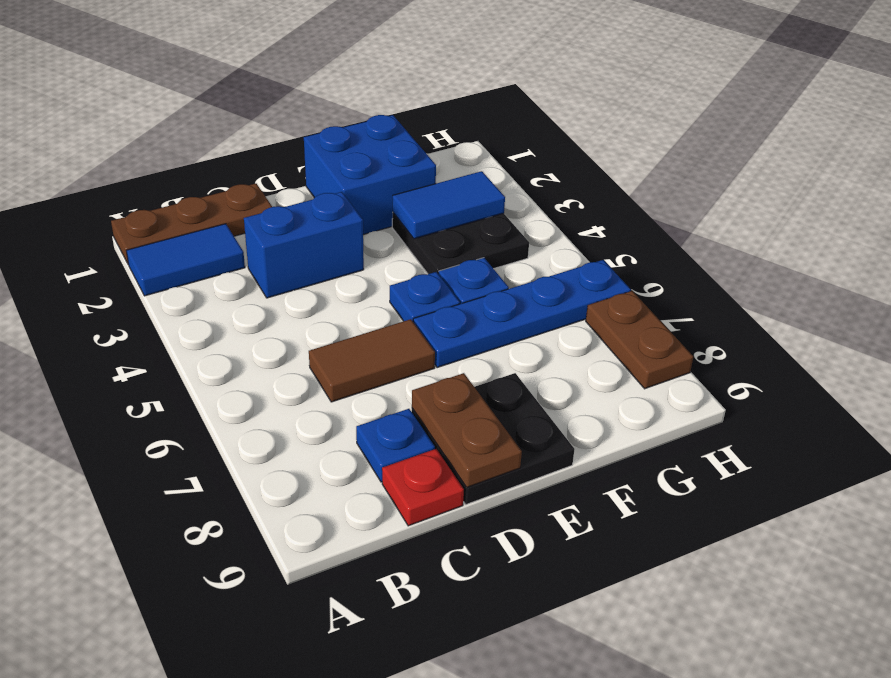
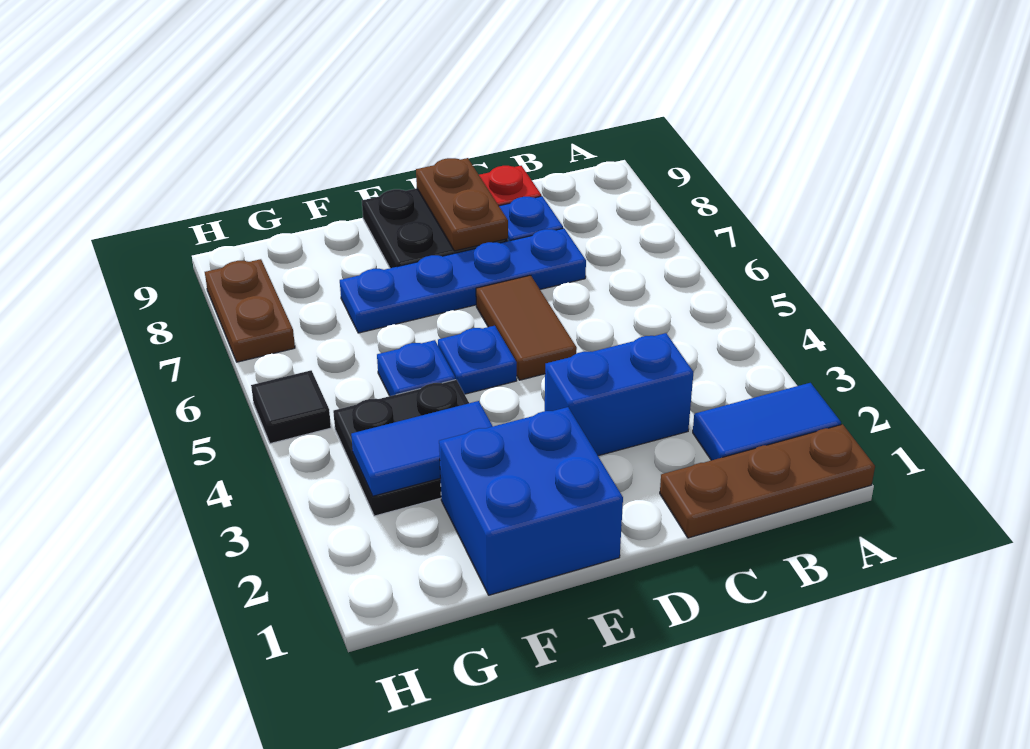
brown tile C6:D6 level 1 -> brown tile D5:D6 level 1
blue plate E6:H6 level 1 -> blue plate C7:F7 level 1
none -> black tile H5 level 1

